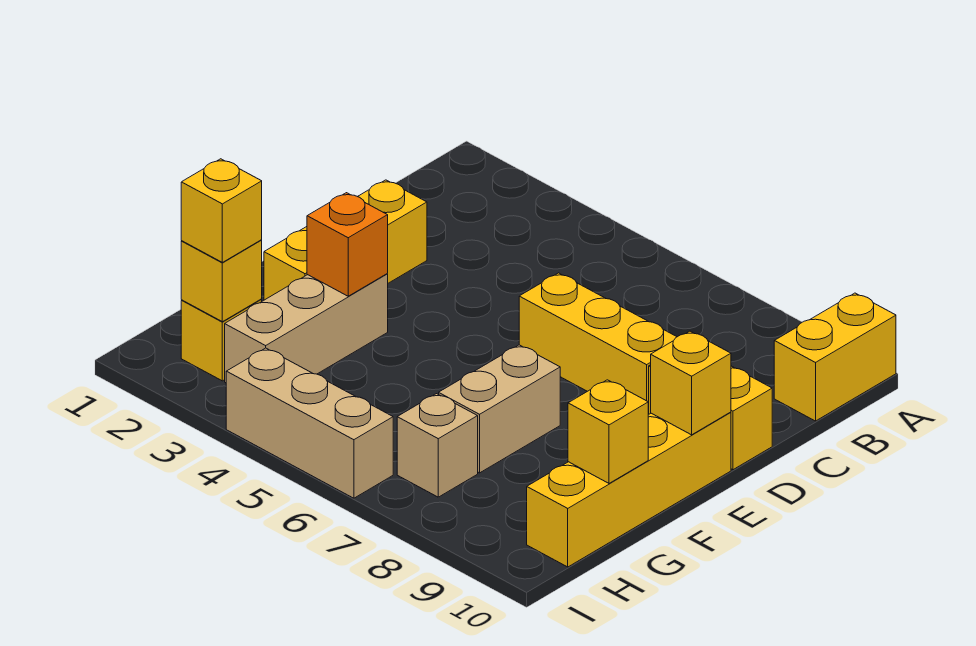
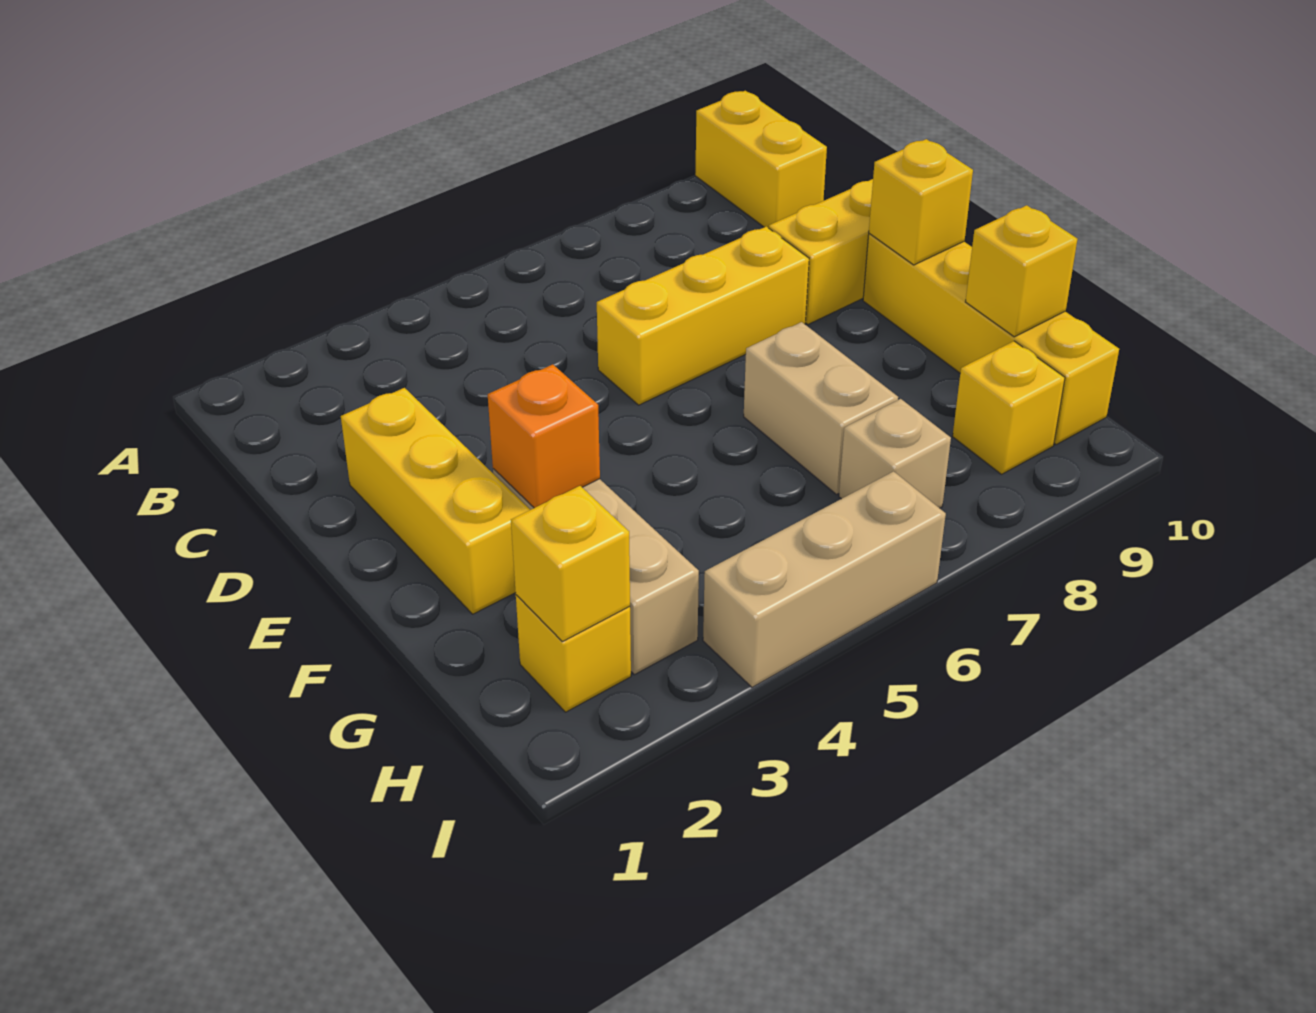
yellow brick H2 level 3 -> yellow brick H9 level 1

